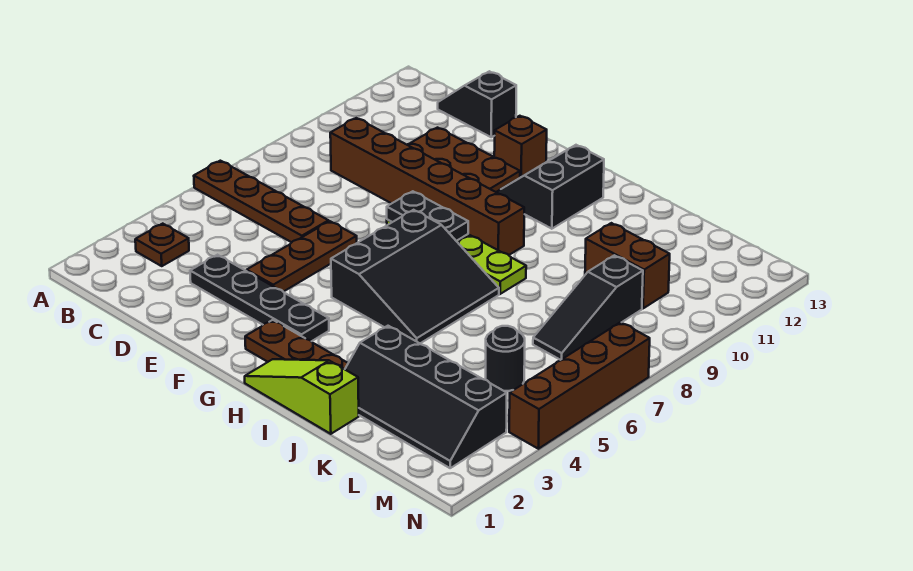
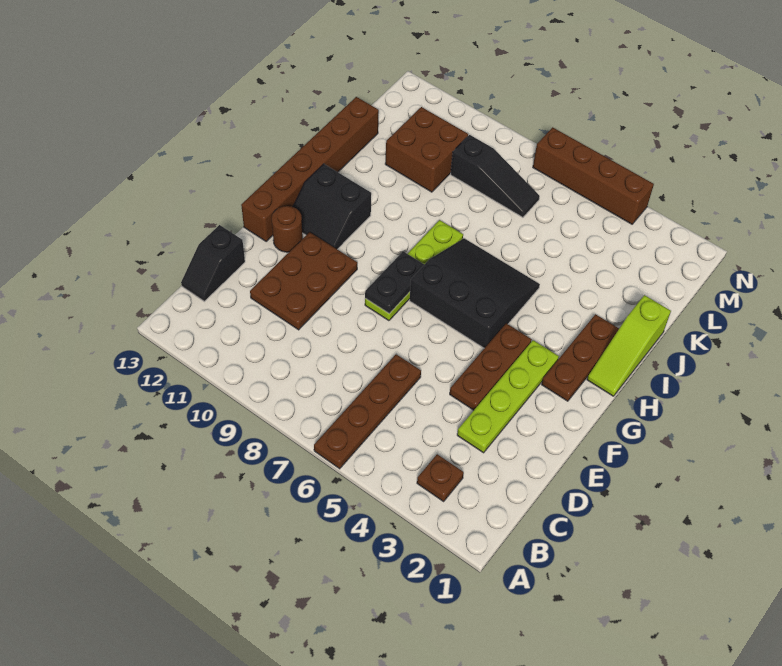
brown brick C9:H9 level 1 -> brown brick F13:K13 level 1
black plate D3:G3 level 1 -> lime plate D3:G3 level 1
brown plate E4:E6 level 1 -> brown plate E4:G4 level 1
brown brick F12 level 1 -> brown round brick F12 level 1
black slope J2:M3 level 1 top 3 -> none
brown brick K10:L10 level 1 -> brown brick K10:L11 level 1
black round brick L5 level 1 -> none

